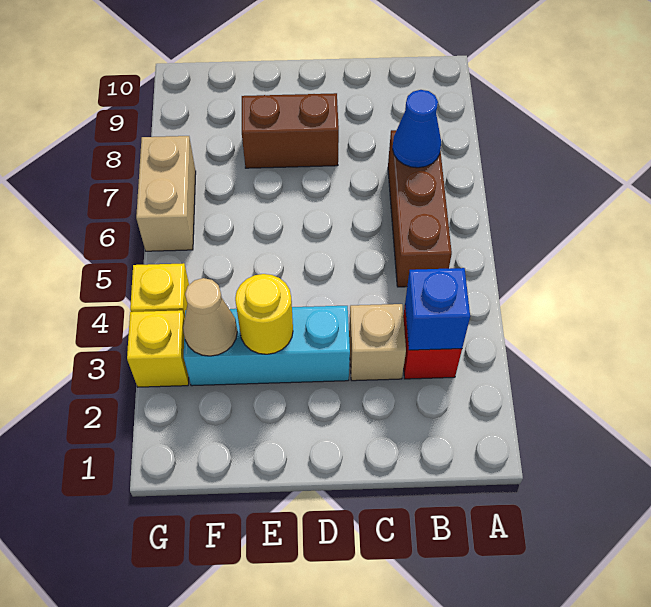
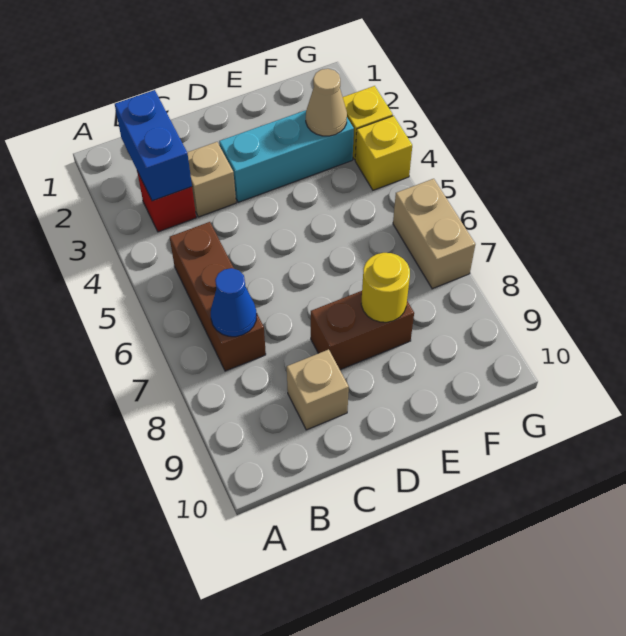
blue brick B3 level 2 -> blue brick B2:B3 level 2
none -> tan brick C9 level 1
yellow round brick E3 level 2 -> yellow round brick E8 level 2

